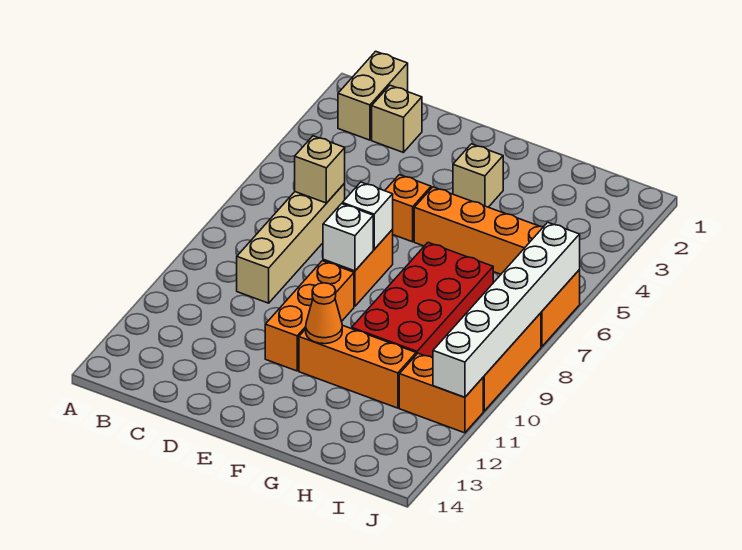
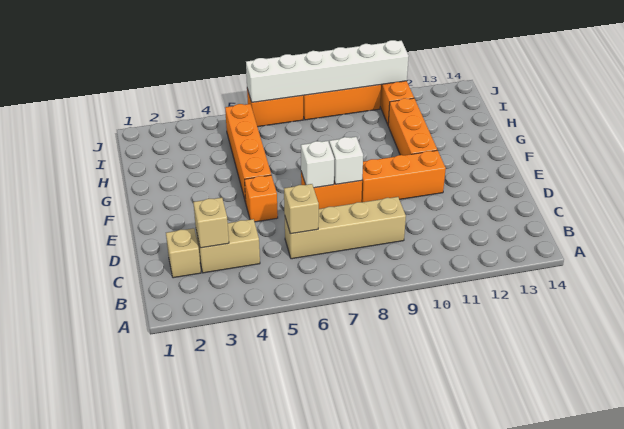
tan brick B1:B2 level 1 -> tan brick C3:C4 level 1
tan brick F3 level 1 -> tan brick C3 level 2
orange cone F11 level 2 -> none
red brick G7:H10 level 1 -> none

